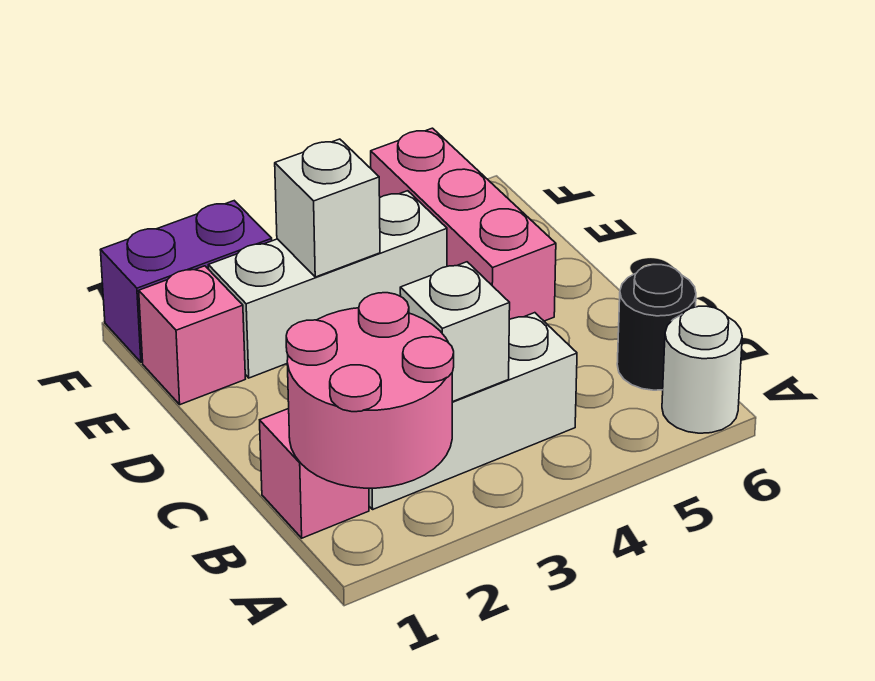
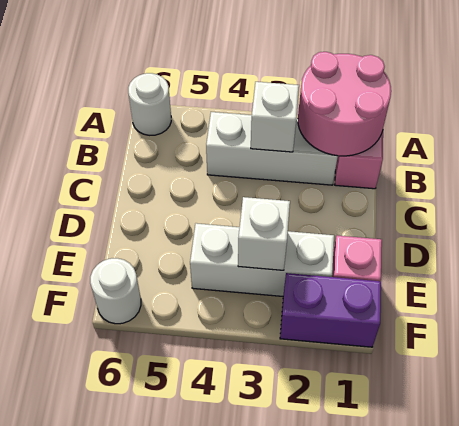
black round brick B6 level 1 -> none
pink brick D5:F5 level 1 -> none
none -> white round brick F6 level 1

